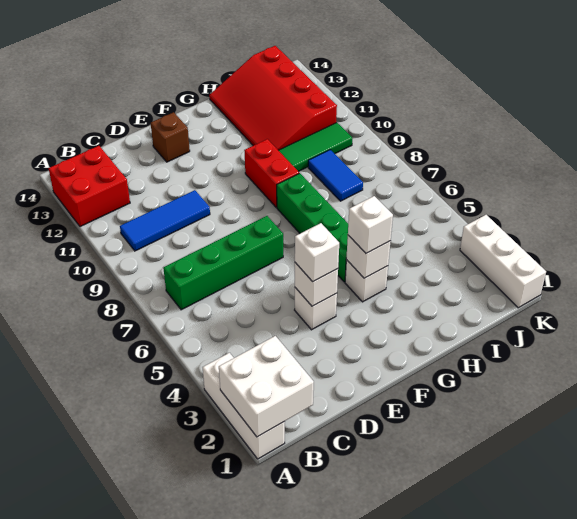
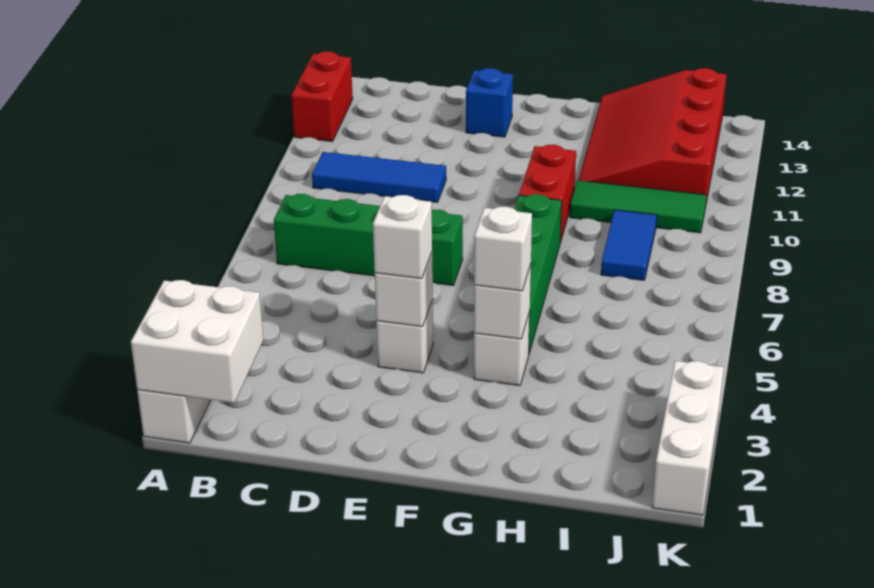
red brick A12:B13 level 1 -> red brick A12:A13 level 1
brown brick E13 level 1 -> blue brick E13 level 1

